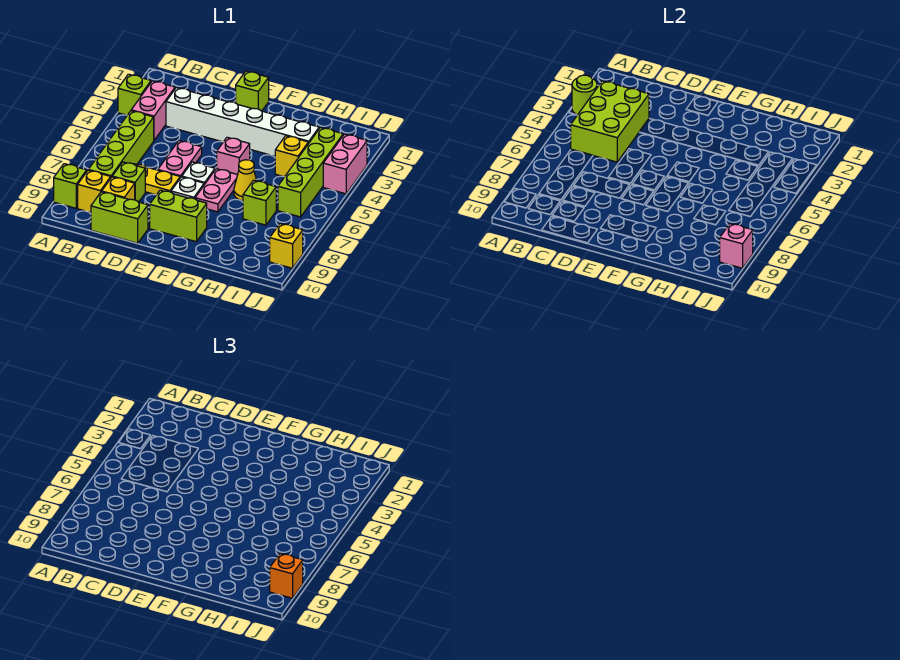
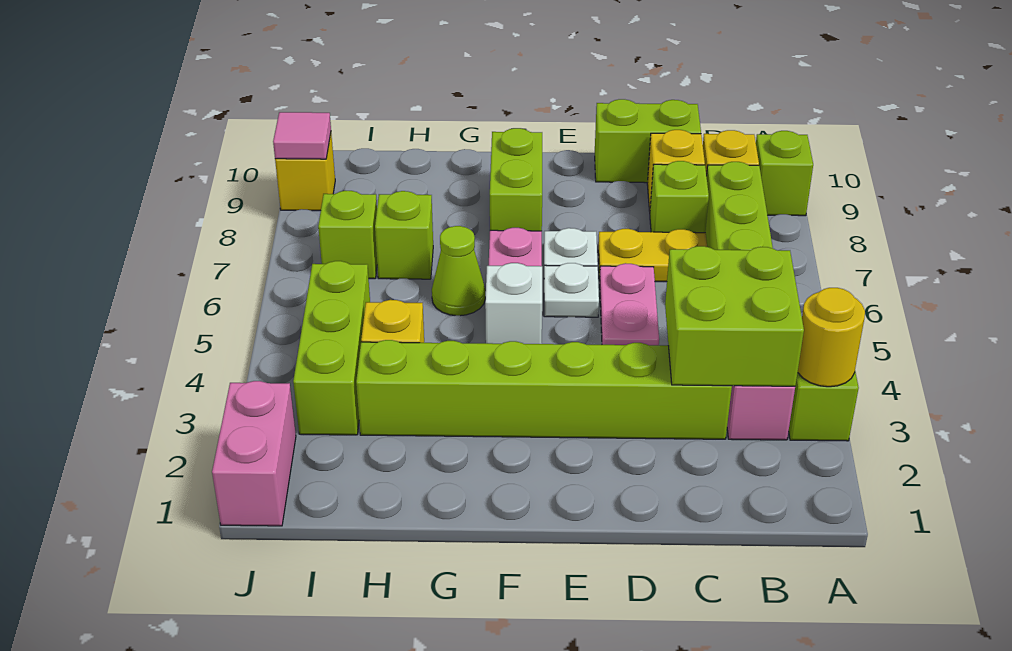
lime round brick A3 level 2 -> yellow round brick A3 level 2
lime brick B3:C5 level 2 -> lime brick B3:C4 level 2
white brick C3:H3 level 1 -> lime brick C3:H3 level 1
lime brick E1 level 1 -> lime brick I7 level 1
lime brick E9:F9 level 1 -> lime brick F8:F9 level 1
pink brick F5 level 1 -> white brick F5 level 1
yellow cone G6 level 1 -> lime cone G6 level 1
lime brick I3:I6 level 1 -> lime brick I3:I5 level 1
pink brick J3:J4 level 1 -> pink brick J1:J2 level 1
pink brick J9 level 2 -> pink tile J9 level 2
orange brick J9 level 3 -> none

